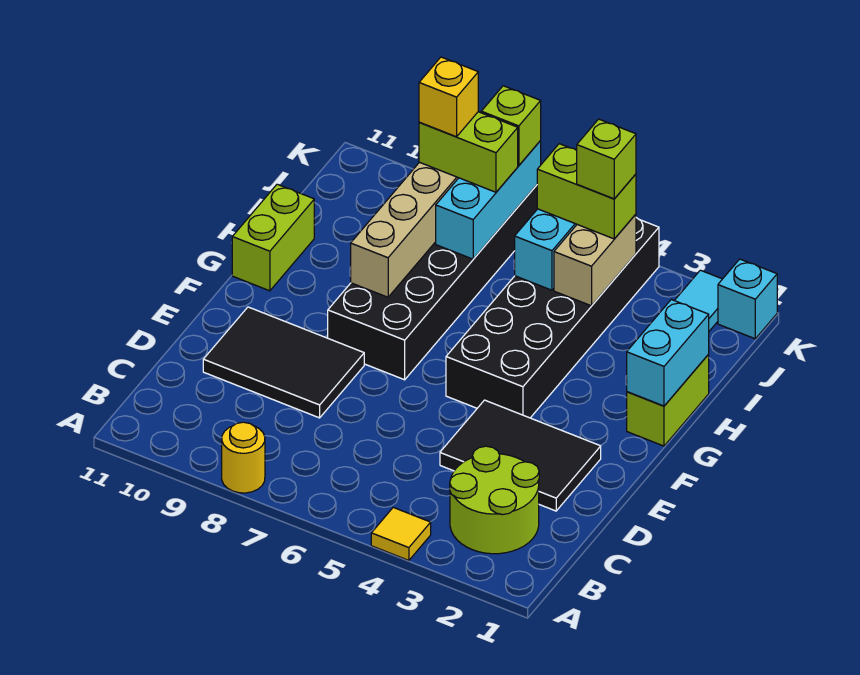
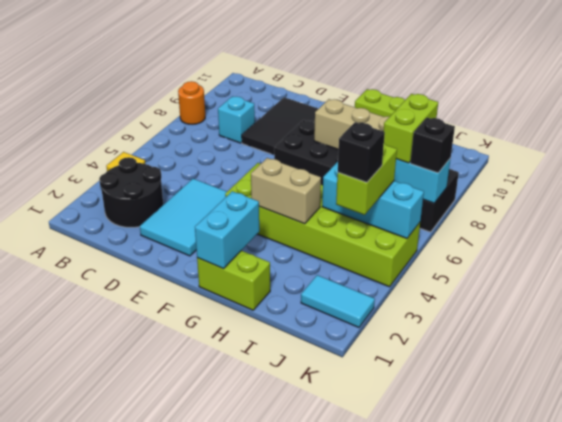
yellow round brick A8 level 1 -> orange round brick A8 level 1
lime round brick B2:C3 level 1 -> black round brick B2:C3 level 1
black tile D2:E4 level 1 -> cyan tile D2:E4 level 1
black brick F4:K5 level 1 -> lime brick F4:K5 level 1
cyan brick G1:H1 level 2 -> cyan brick G1:G2 level 2
tan brick I4:J4 level 2 -> tan brick G4:H4 level 2
lime brick J4 level 4 -> black brick J4 level 4
yellow brick J8 level 4 -> none
cyan brick K1 level 1 -> cyan brick C8 level 1
lime brick K7 level 3 -> black brick K7 level 3

